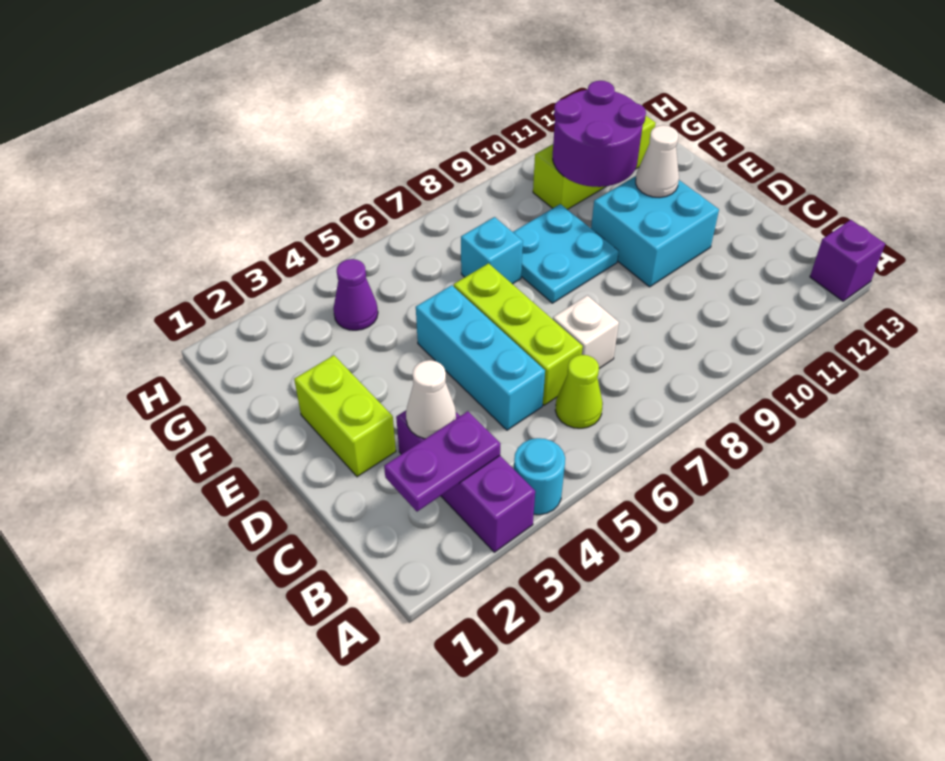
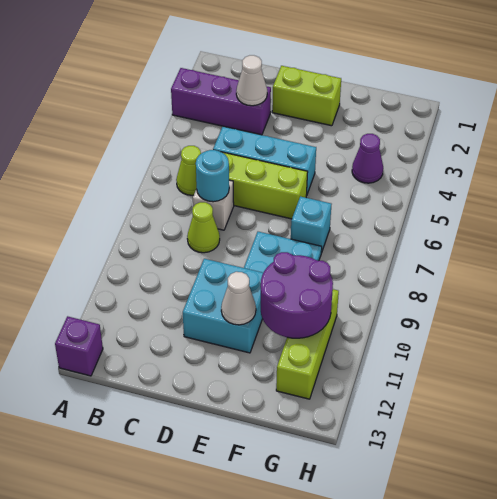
cyan round brick A4 level 1 -> cyan round brick C7 level 2
purple plate B2:B3 level 2 -> none
none -> lime cone C8 level 1

